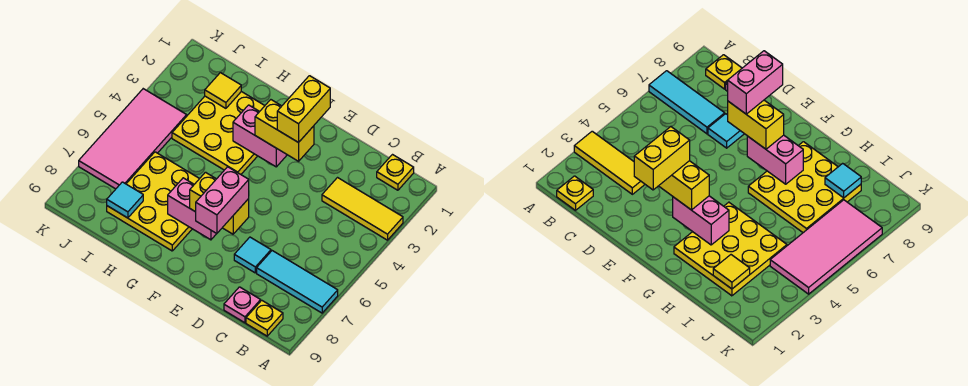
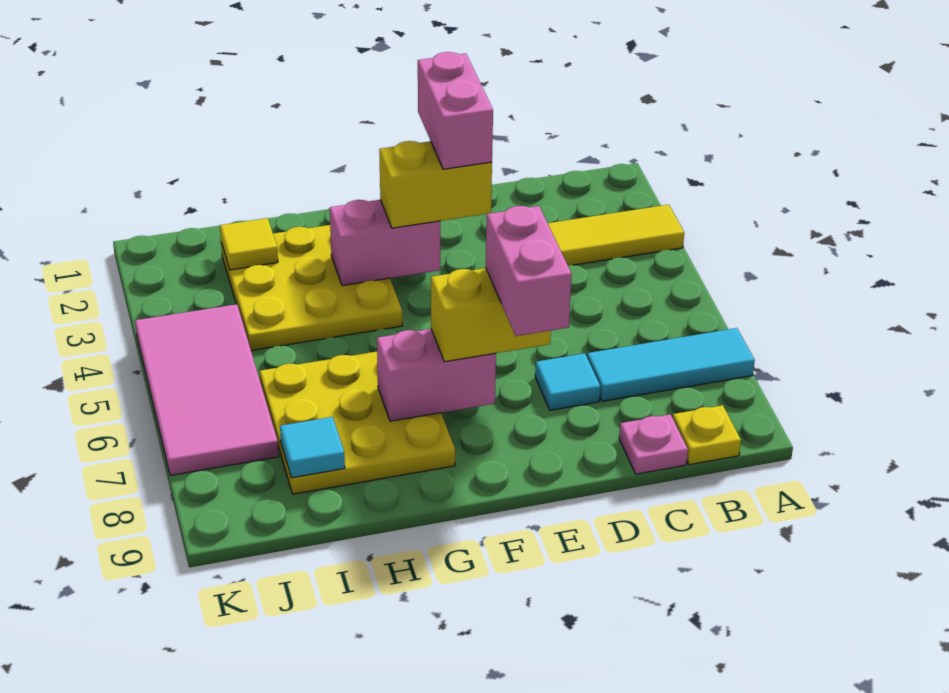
yellow plate B1 level 1 -> none
yellow brick E2:E3 level 4 -> pink brick E2:E3 level 4

